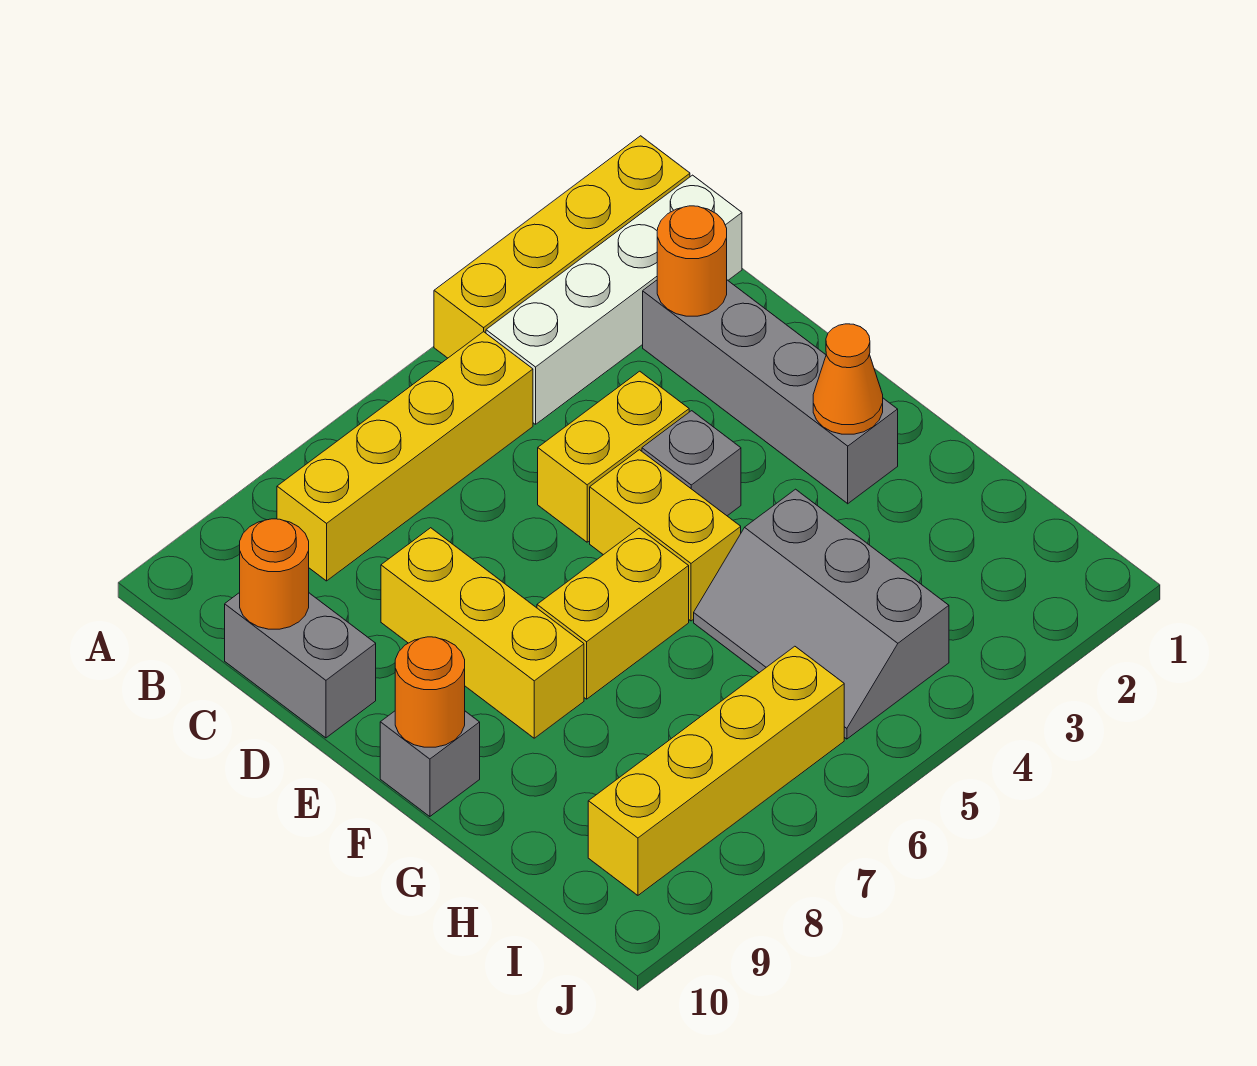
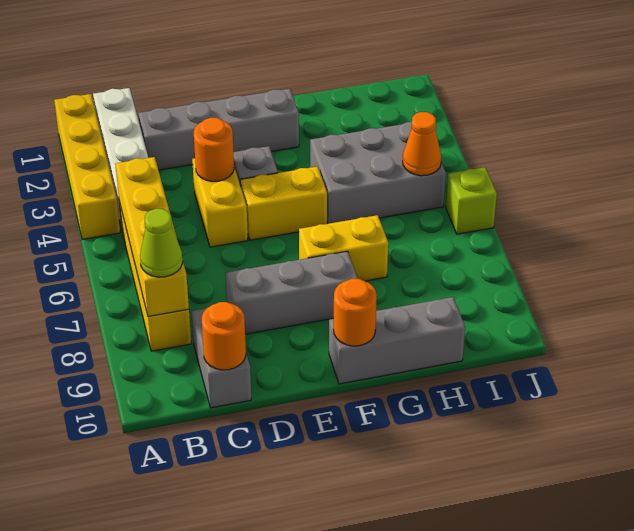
none -> lime cone B8 level 3
orange round brick C2 level 2 -> orange round brick D4 level 2
grey brick C10:D10 level 1 -> grey brick C9:C10 level 1
yellow brick D8:F8 level 1 -> grey brick D8:F8 level 1
orange cone F2 level 2 -> orange cone I5 level 2
yellow brick F6:F7 level 1 -> yellow brick F7:G7 level 1
grey brick F10 level 1 -> grey brick F10:H10 level 1
grey slope G4:I5 level 1 top 4 -> grey brick G4:I5 level 1
yellow brick I6:I9 level 1 -> yellow brick B5:B8 level 2
none -> lime brick J6 level 1

